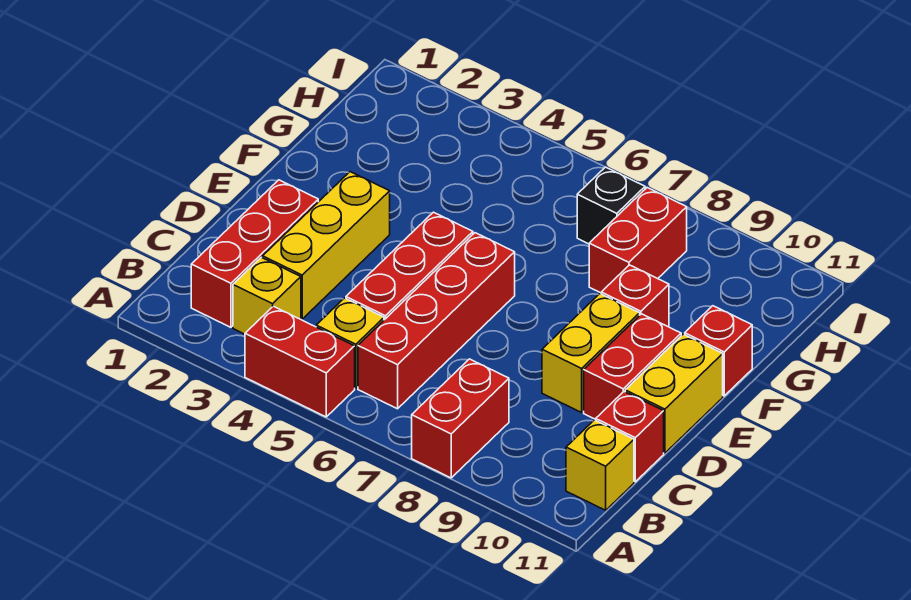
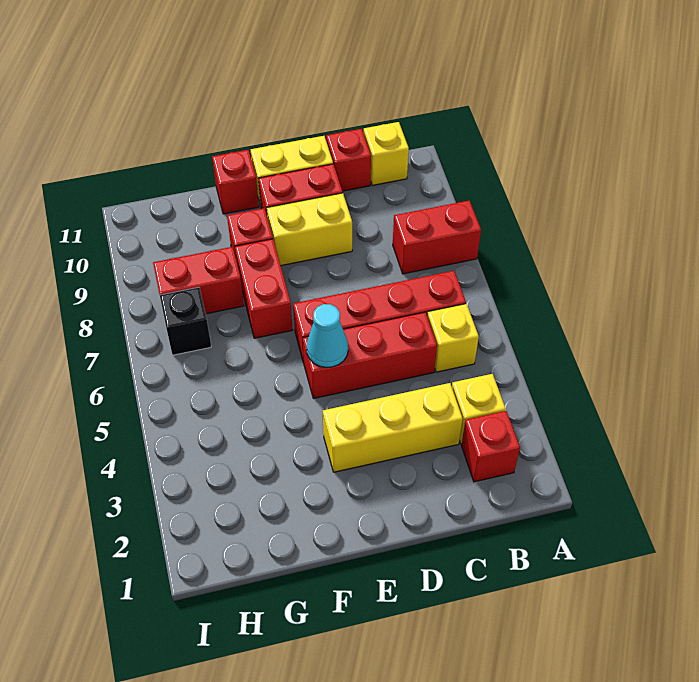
red brick A4:A5 level 1 -> red brick F7:F8 level 1
red brick B2:D2 level 1 -> red brick B2 level 1
none -> cyan cone E5 level 2

